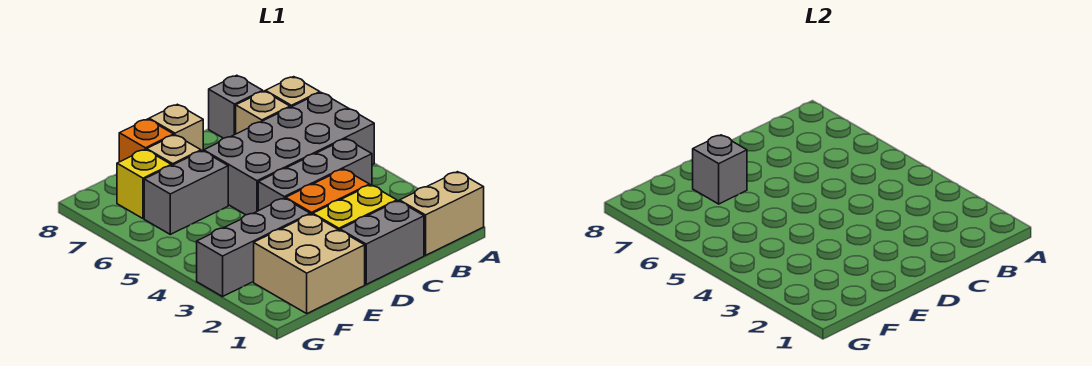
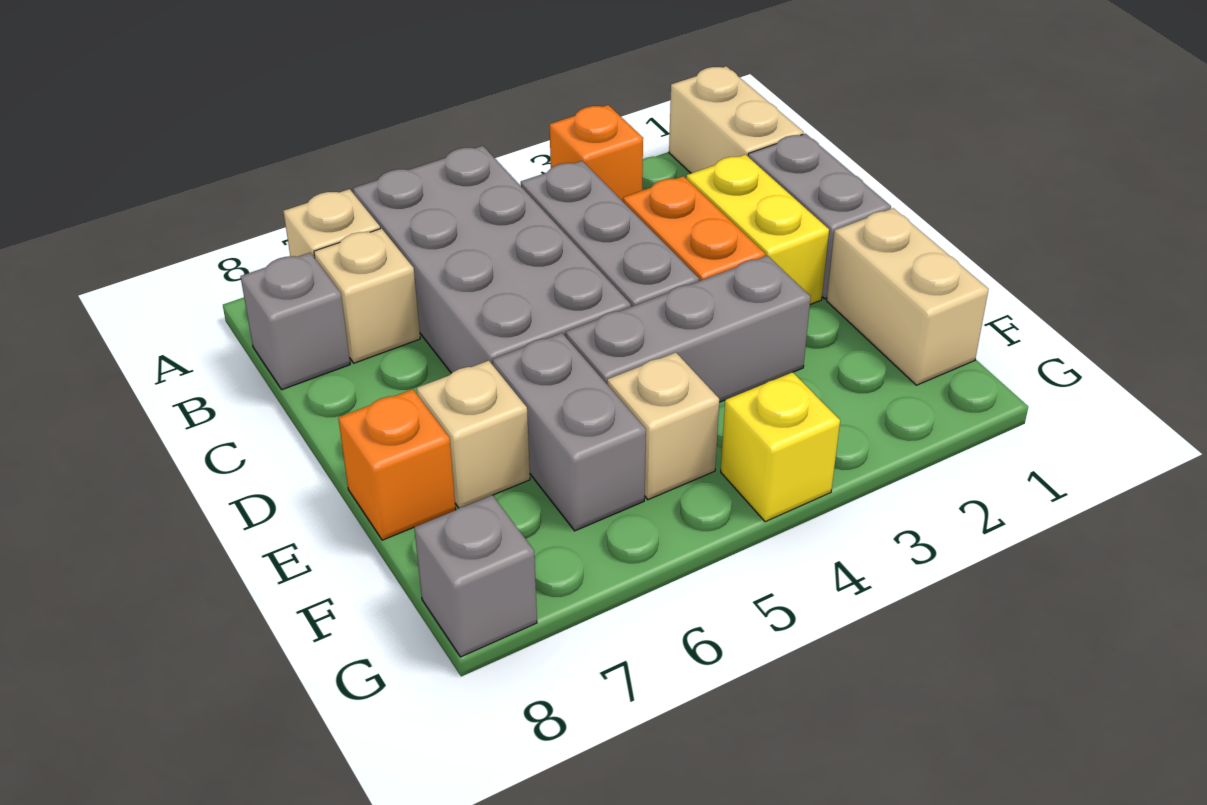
none -> orange brick A3 level 1
tan brick D8 level 1 -> tan brick F5 level 1
tan brick E1:F2 level 1 -> tan brick E1:F1 level 1
grey brick E3:G3 level 1 -> grey brick E3:E5 level 1
grey brick E7 level 2 -> grey brick G8 level 1
yellow brick F7 level 1 -> yellow brick G4 level 1

